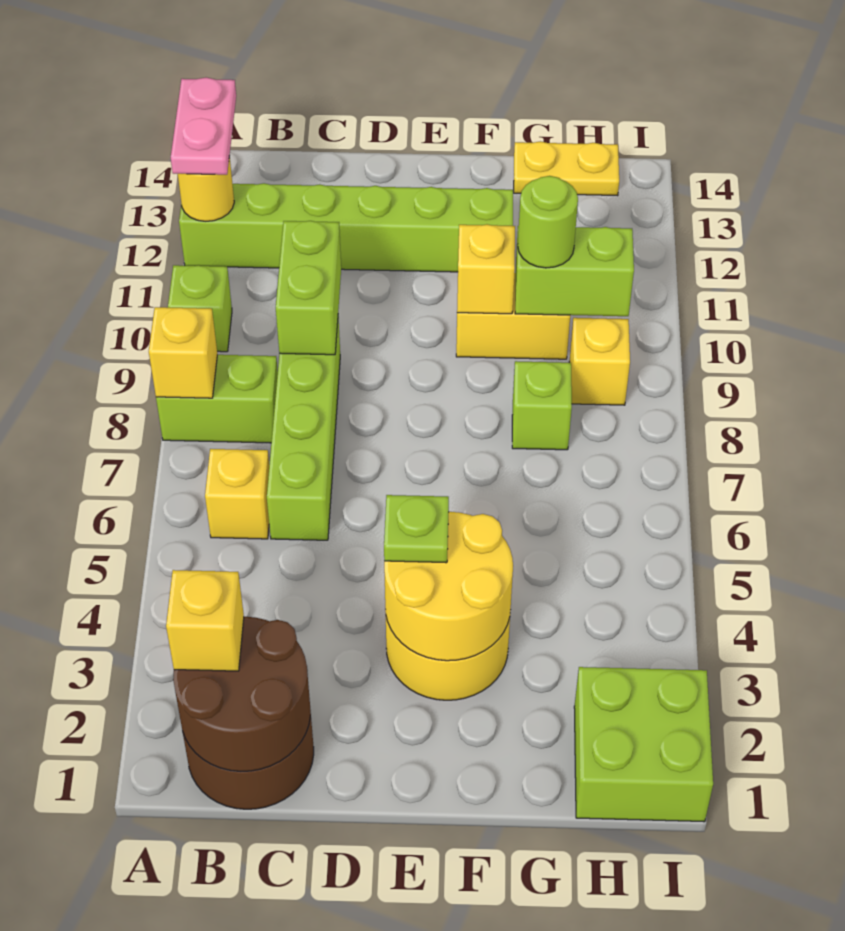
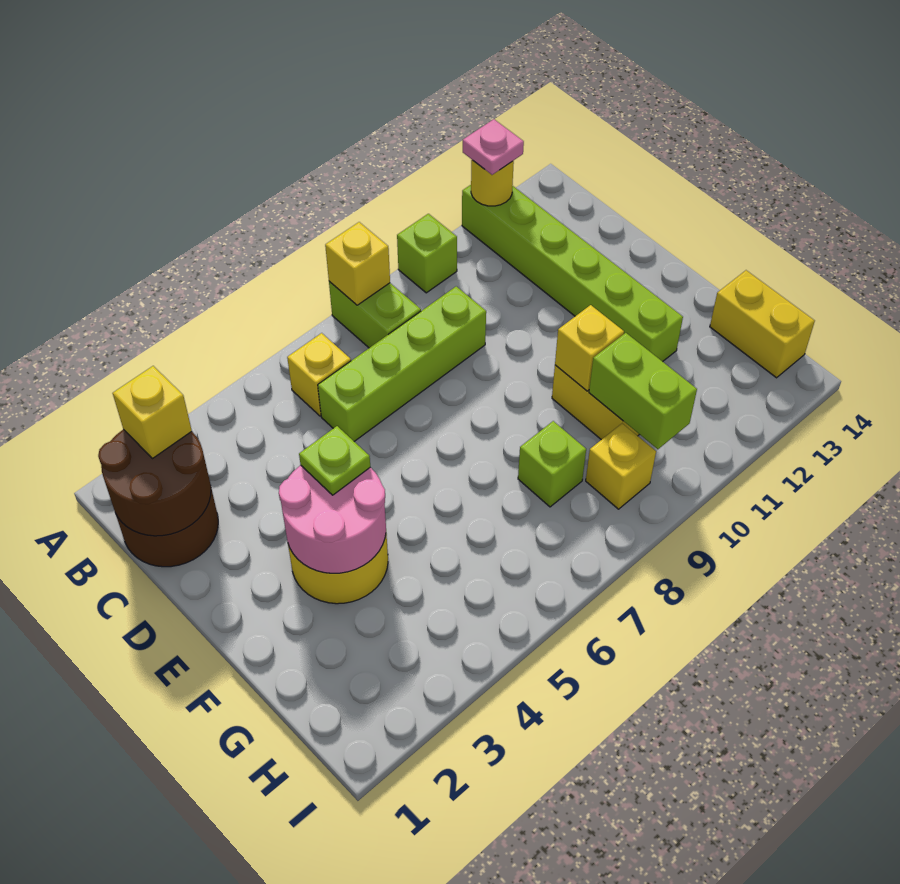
pink plate A12:A13 level 3 -> pink plate A12 level 3
lime brick C9:C10 level 2 -> none
yellow round brick E3:F4 level 2 -> pink round brick E3:F4 level 2
lime round brick G10 level 3 -> none
yellow plate G14:H14 level 1 -> yellow brick G14:H14 level 1
lime brick H1:I2 level 1 -> none

